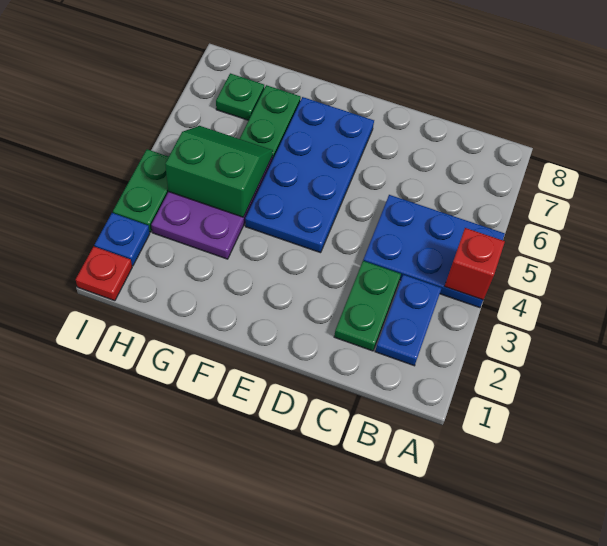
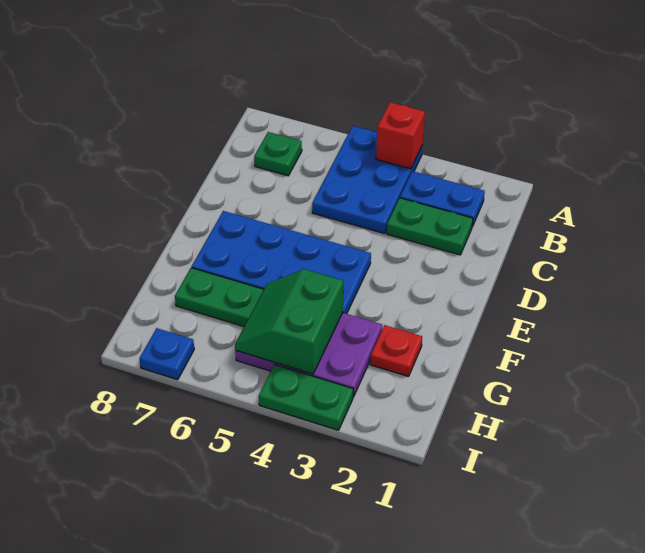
green plate H7 level 1 -> green plate B7 level 1
red plate I1 level 1 -> red plate G2 level 1
blue plate I2 level 1 -> blue plate I7 level 1

